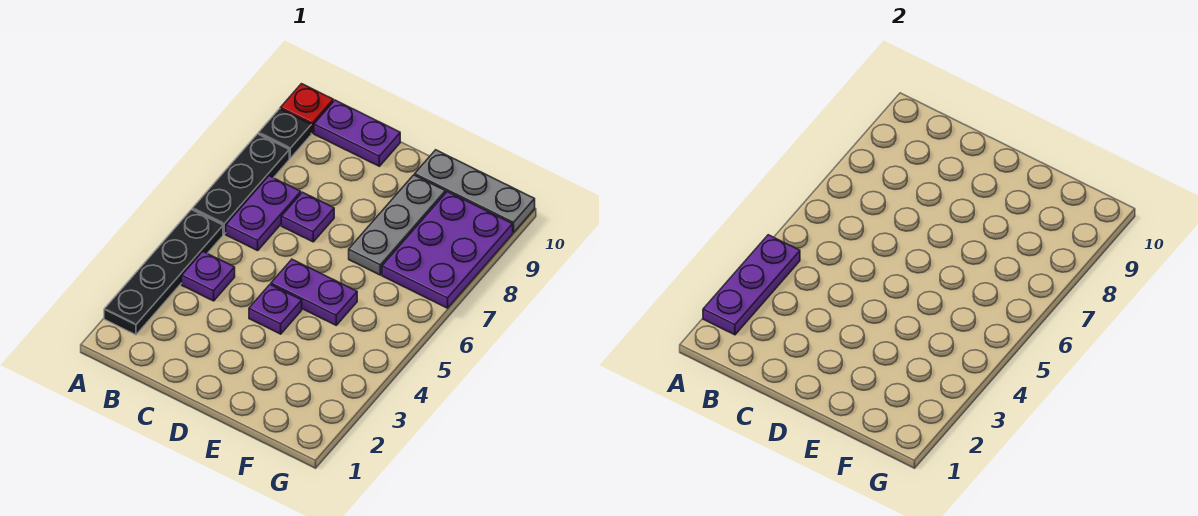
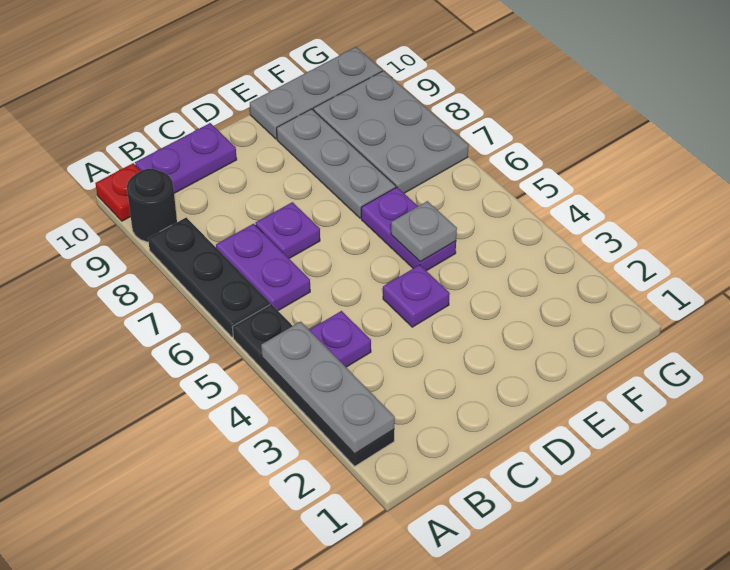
purple plate A2:A4 level 2 -> grey plate A2:A4 level 2
black plate A9 level 1 -> black round brick A9 level 1
purple plate D5:E5 level 1 -> purple plate E5:E6 level 1
none -> grey plate E5 level 2
purple plate F7:G9 level 1 -> grey plate F7:G9 level 1

